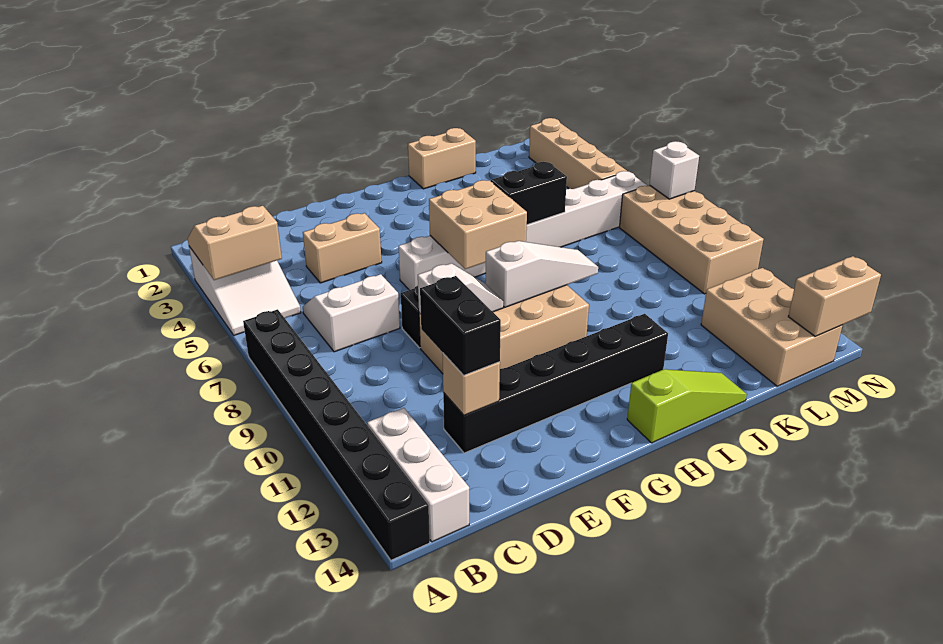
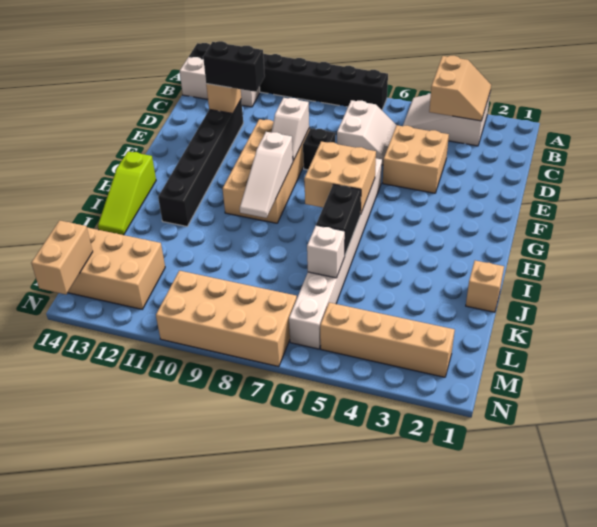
tan brick D4:E4 level 1 -> tan brick D4:E5 level 1
tan brick I1:J1 level 1 -> tan brick J1 level 1
white brick N7 level 2 -> white brick K6 level 2

